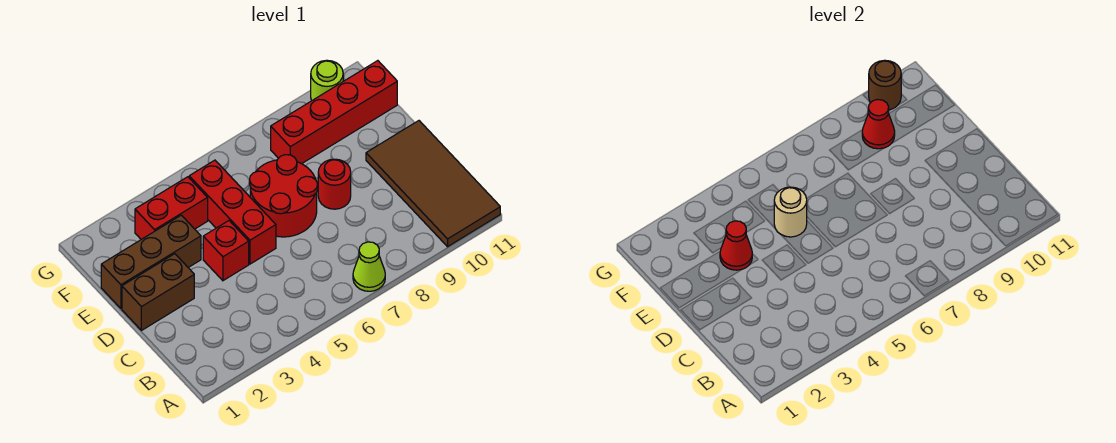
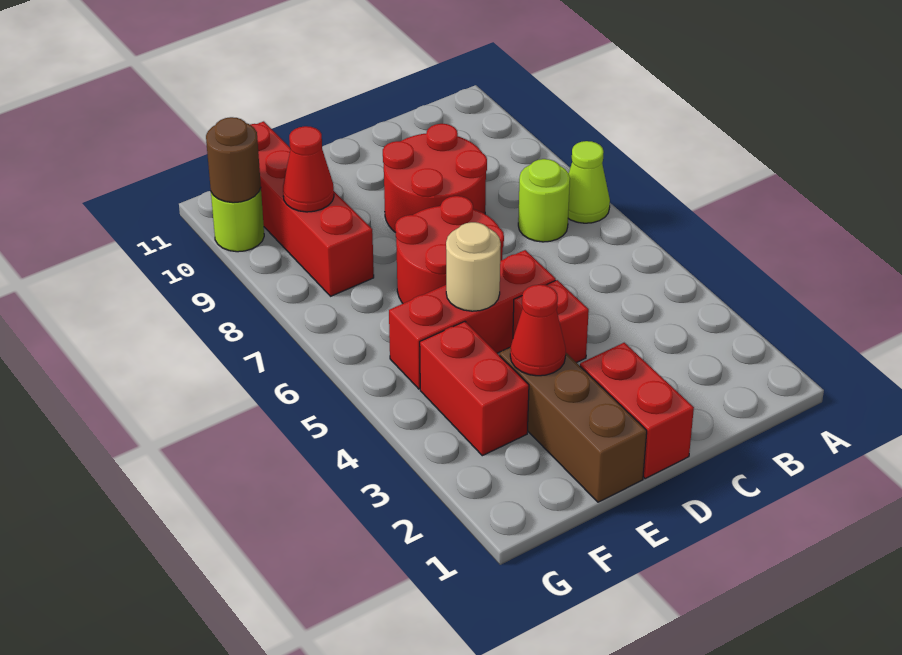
brown tile A10:D11 level 1 -> none
none -> lime round brick B7 level 1
brown brick D1:D2 level 1 -> red brick D1:D2 level 1
red round brick D8 level 1 -> red round brick C8:D9 level 1

